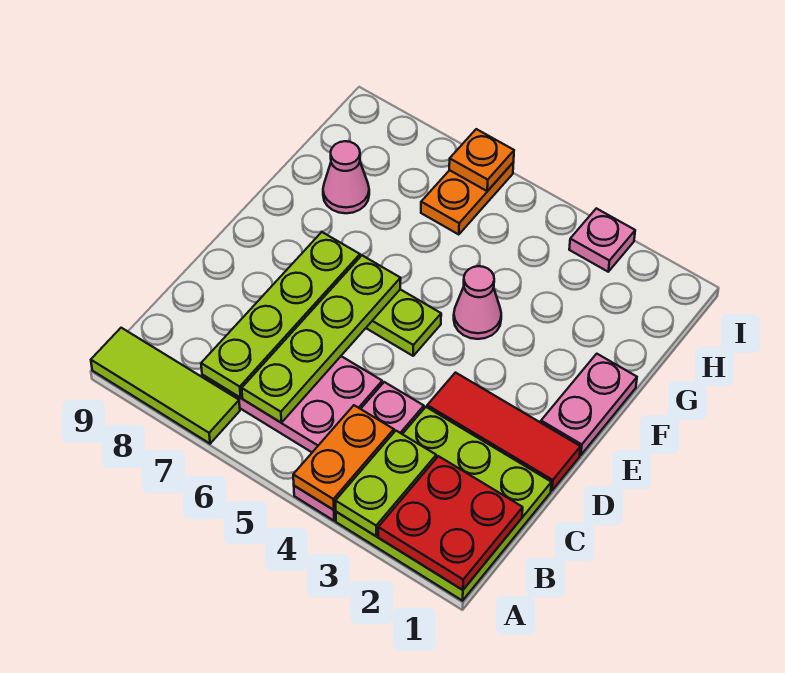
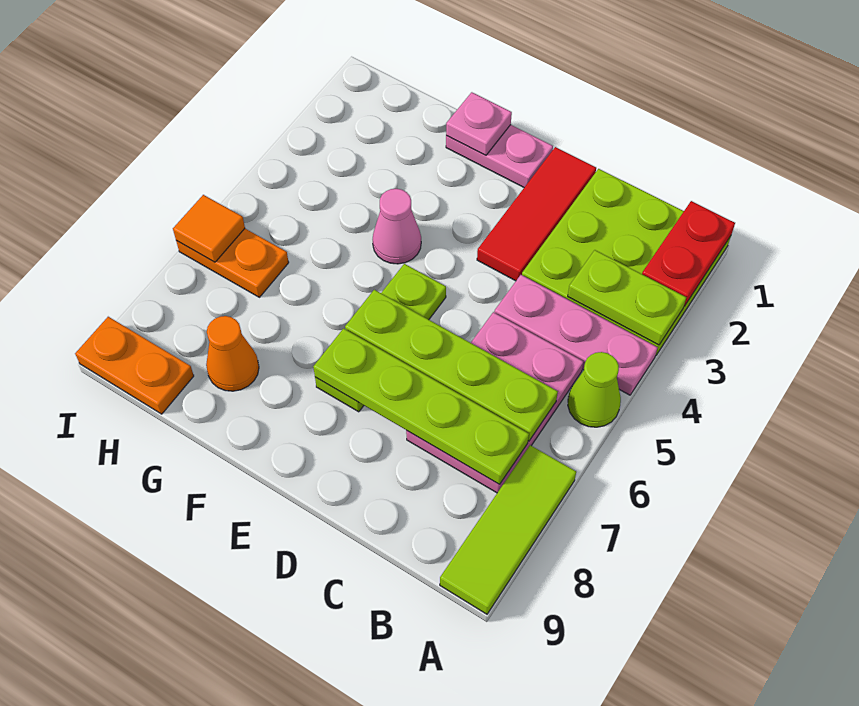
red plate A1:B2 level 2 -> red plate A1:A2 level 2
orange plate A4:B4 level 2 -> orange plate H9:I9 level 1
none -> lime cone A5 level 1
pink cone G8 level 1 -> orange cone G8 level 1
pink plate I3 level 1 -> pink plate F1 level 2
orange plate I6 level 2 -> orange tile I6 level 2

